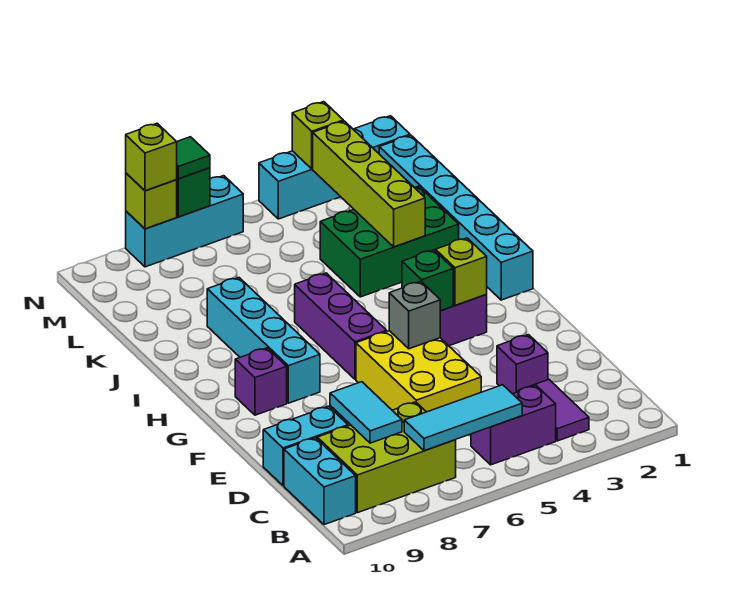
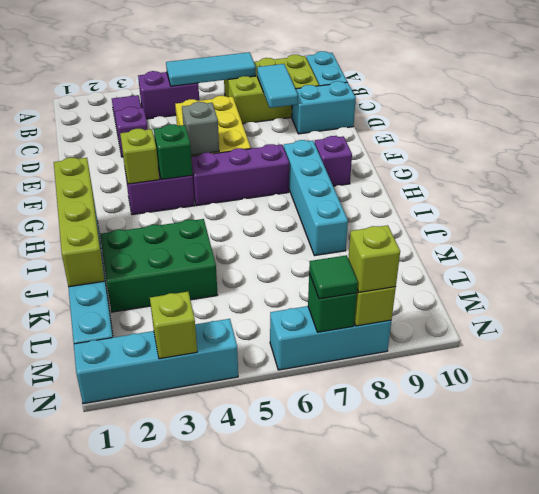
purple brick G6:I6 level 1 -> purple brick G5:G7 level 1
lime brick J3:M3 level 2 -> lime brick H1:K1 level 2

